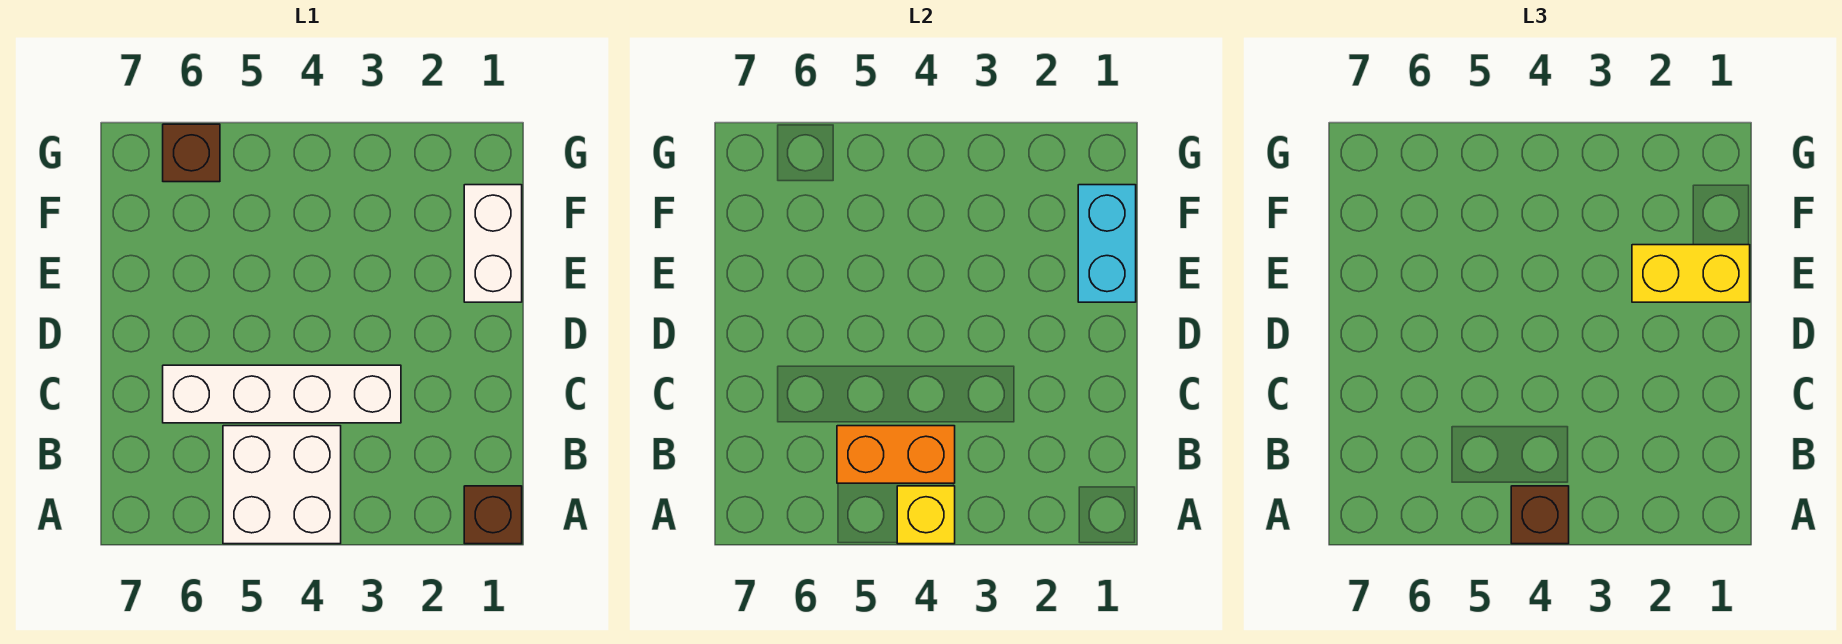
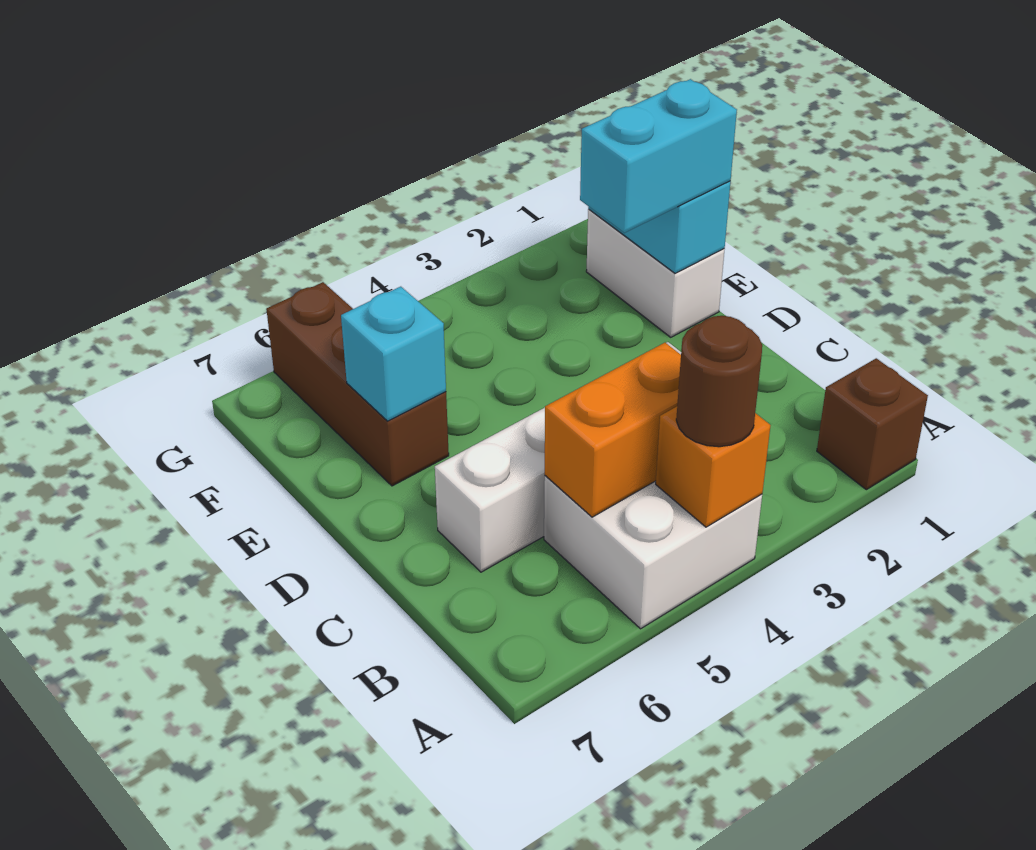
yellow brick A4 level 2 -> orange brick A4 level 2
brown brick A4 level 3 -> brown round brick A4 level 3
yellow brick E1:E2 level 3 -> cyan brick E1:E2 level 3
none -> cyan brick E6 level 2
brown brick G6 level 1 -> brown brick E6:G6 level 1

